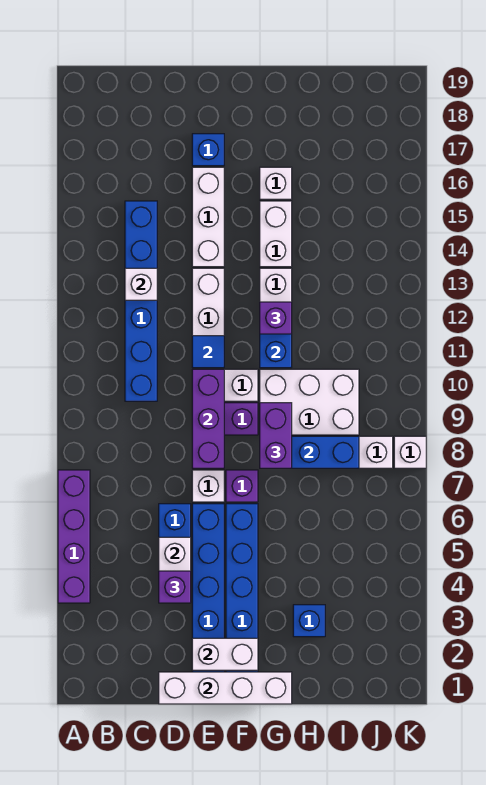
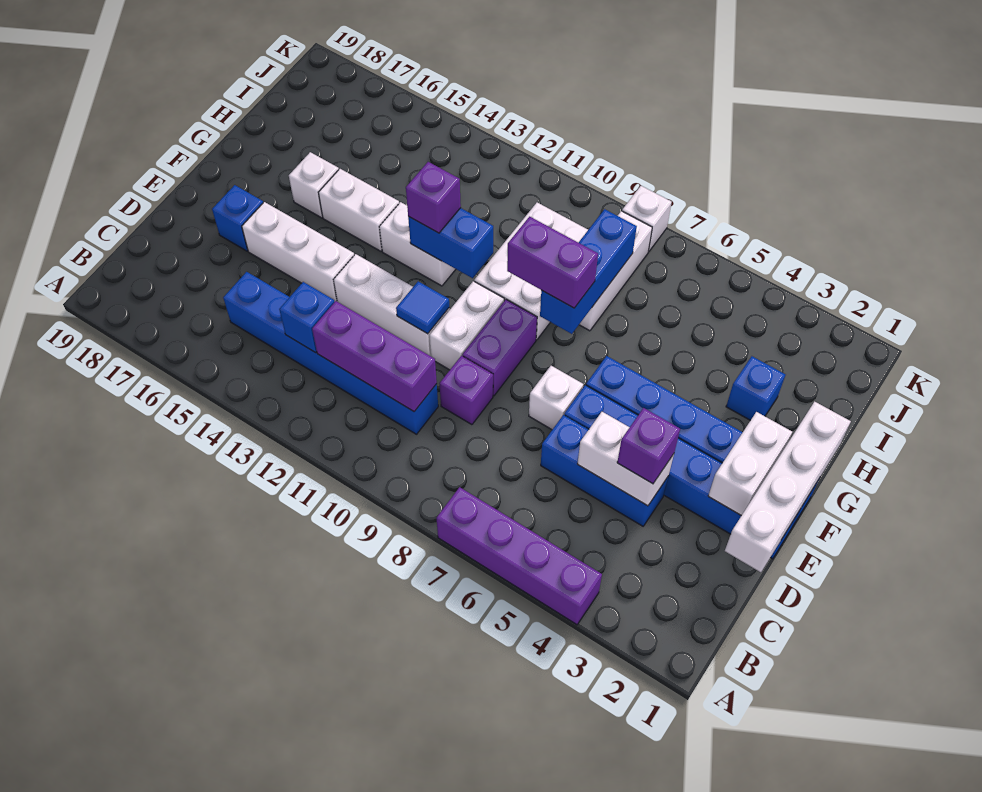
white brick C13 level 2 -> blue brick C13 level 2
purple brick E8:E10 level 2 -> purple brick C10:C12 level 2
purple brick F7 level 1 -> purple brick D9 level 1

